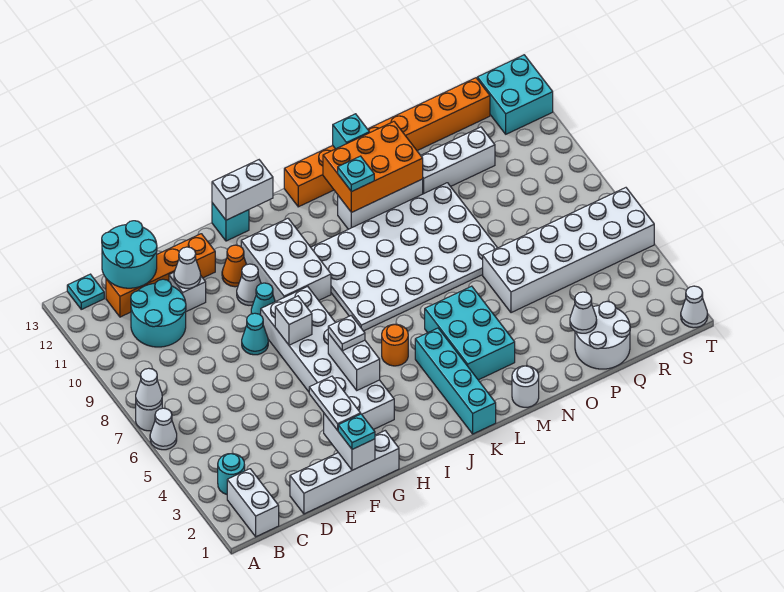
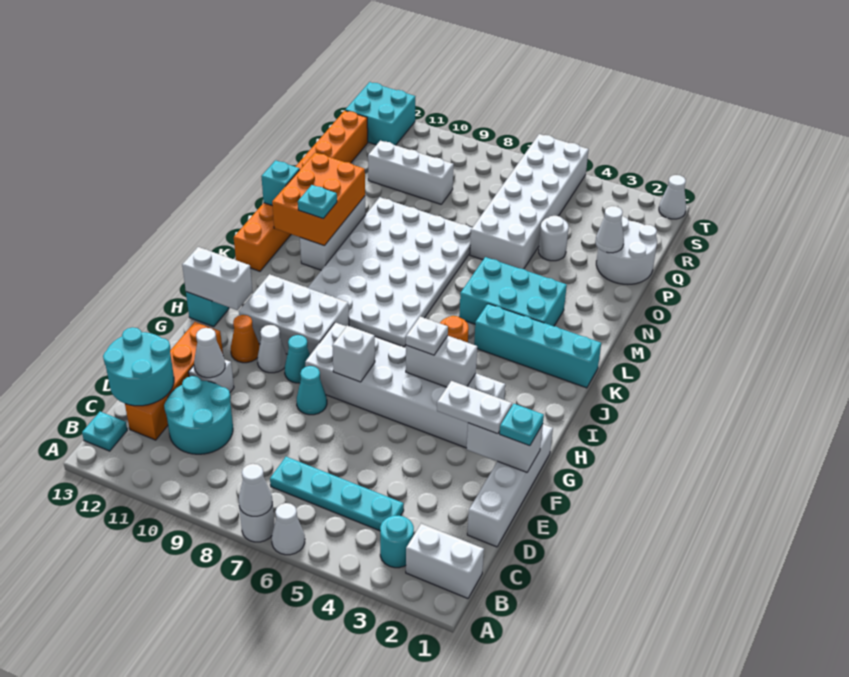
none -> cyan plate C4:C7 level 1
white brick H13:I13 level 2 -> white brick H12:H13 level 2
white round brick M1 level 1 -> white round brick P4 level 1
white brick O11:Q11 level 1 -> white brick Q9:Q11 level 1

